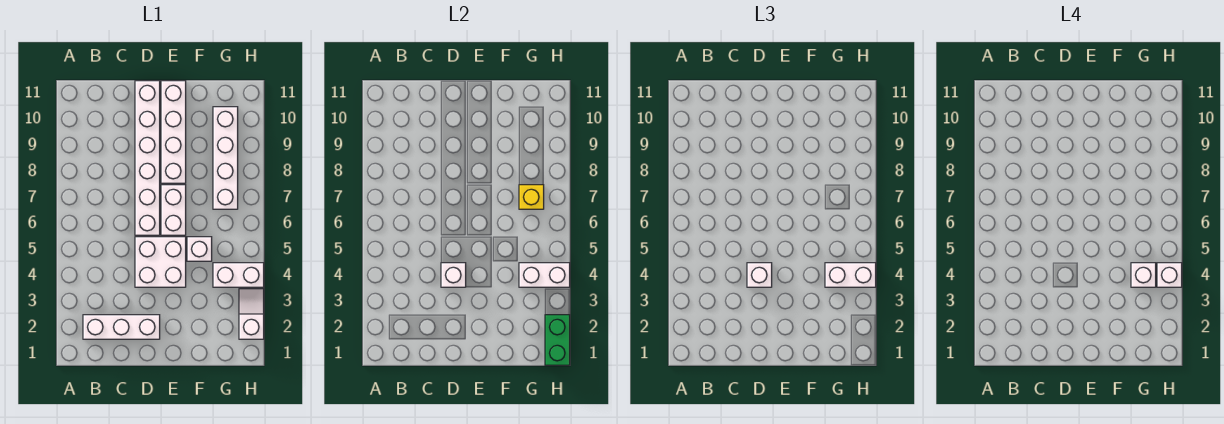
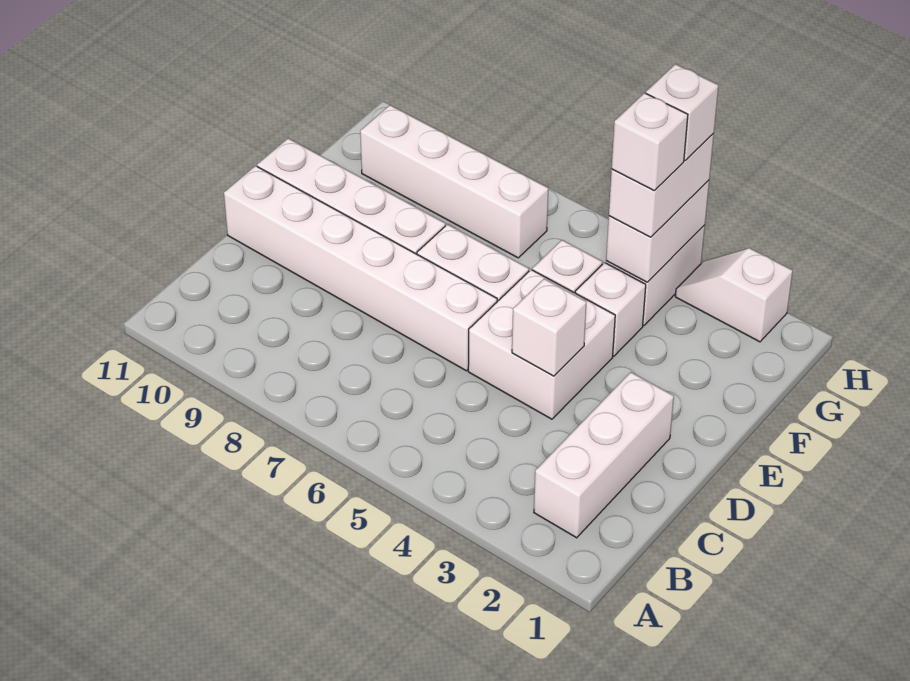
white brick D4 level 3 -> white brick F4 level 1
yellow brick G7 level 2 -> none
green brick H1:H2 level 2 -> none

